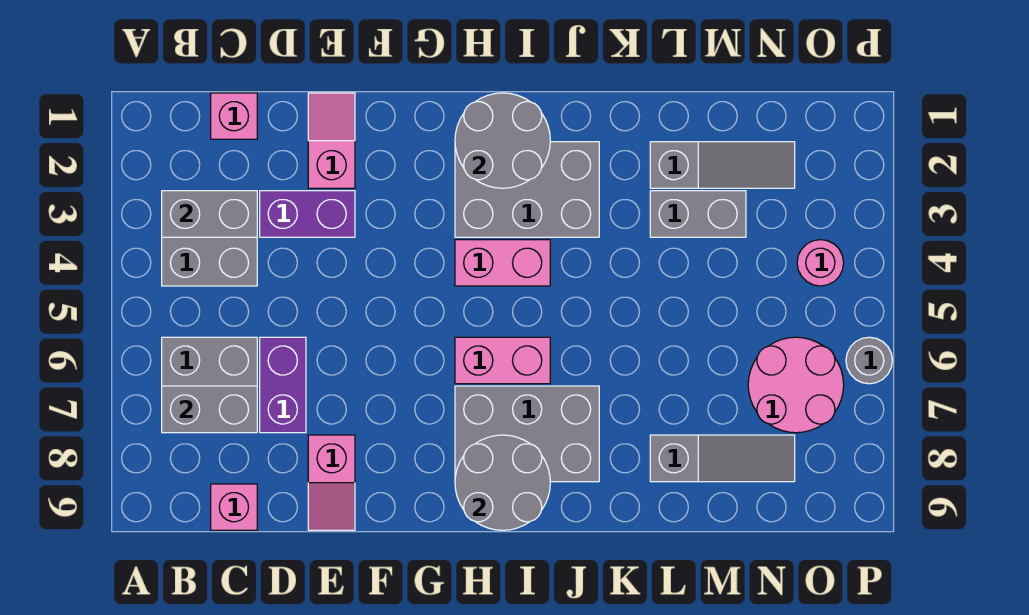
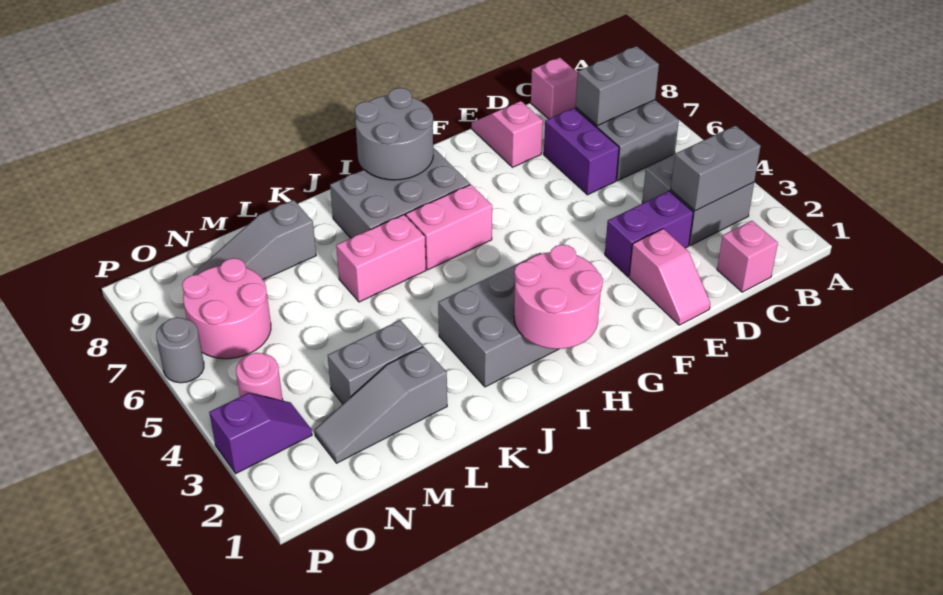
grey round brick H1:I2 level 2 -> pink round brick H1:I2 level 2
pink brick H4:I4 level 1 -> pink brick J6:K6 level 1
none -> purple slope O3:P3 level 1 top P

